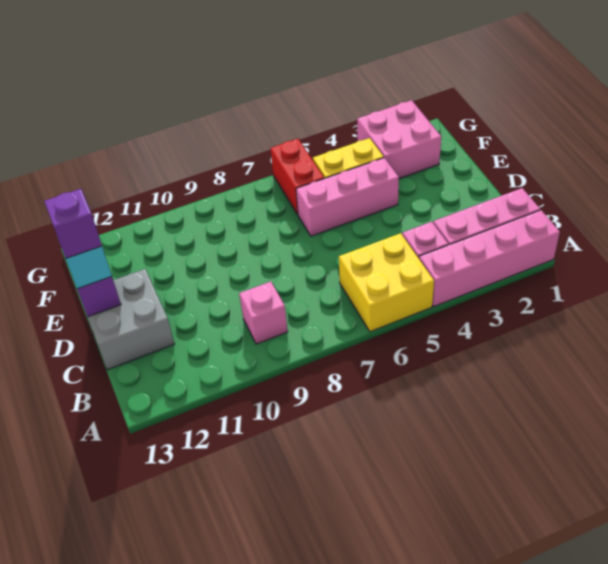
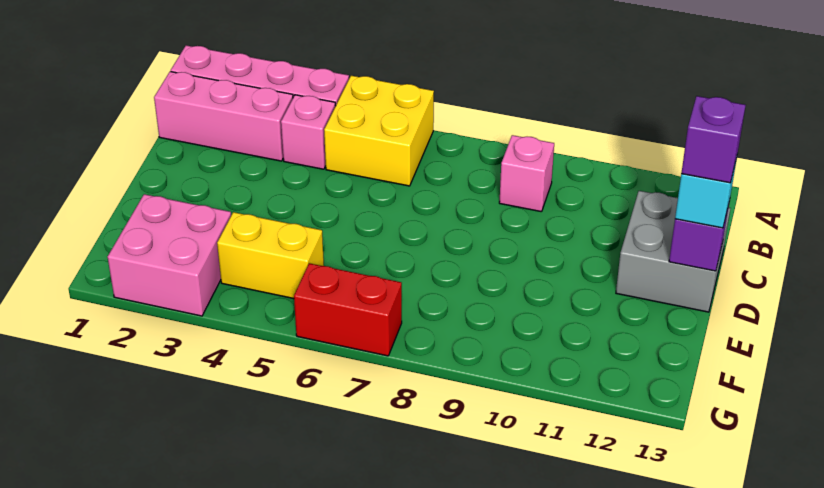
pink brick E4:E6 level 1 -> none
red brick F6:G6 level 1 -> red brick G6:G7 level 1

